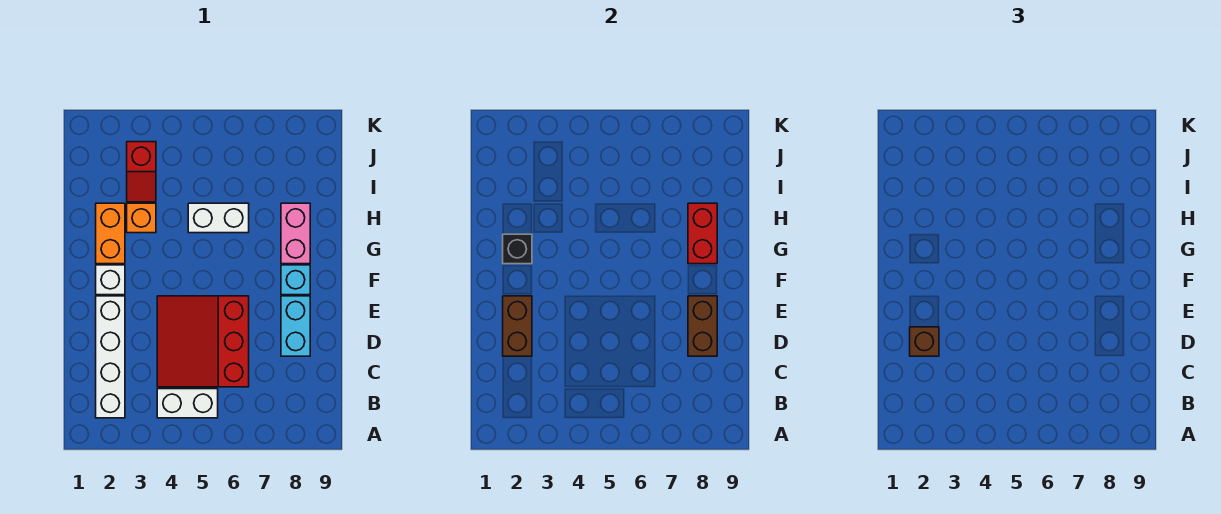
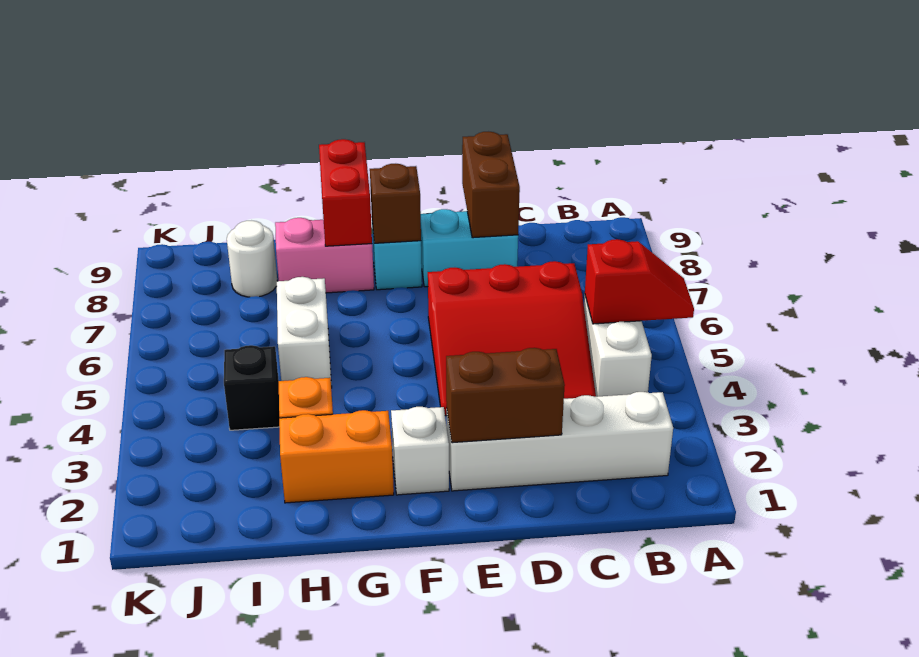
brown brick D2 level 3 -> brown brick F8 level 2
brown brick D8:E8 level 2 -> brown brick D8:D9 level 2
black brick G2 level 2 -> black brick I4 level 1
red brick G8:H8 level 2 -> red brick G8:G9 level 2
red slope I3:J3 level 1 top J -> red slope A5:B5 level 2 top B
none -> white round brick I8 level 1

